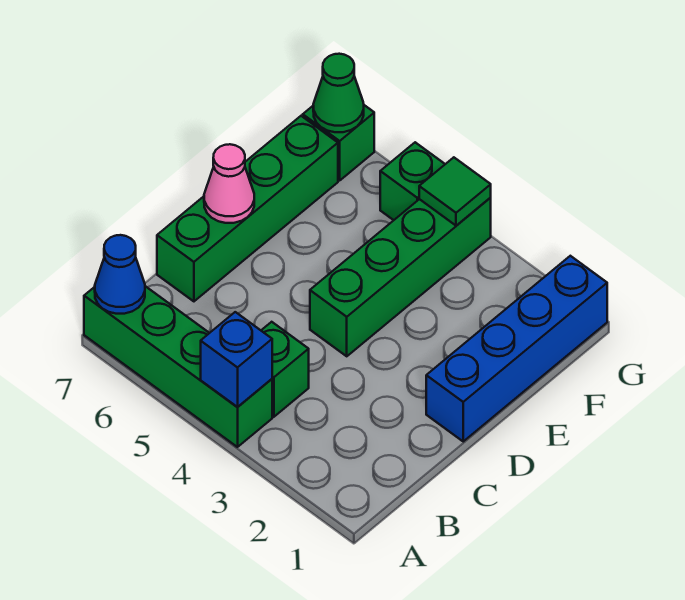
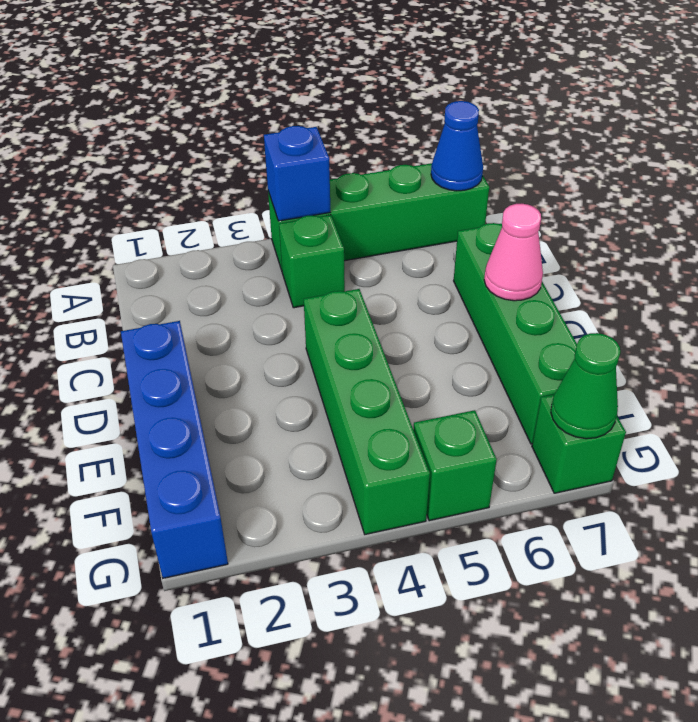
green tile G4 level 2 -> none

